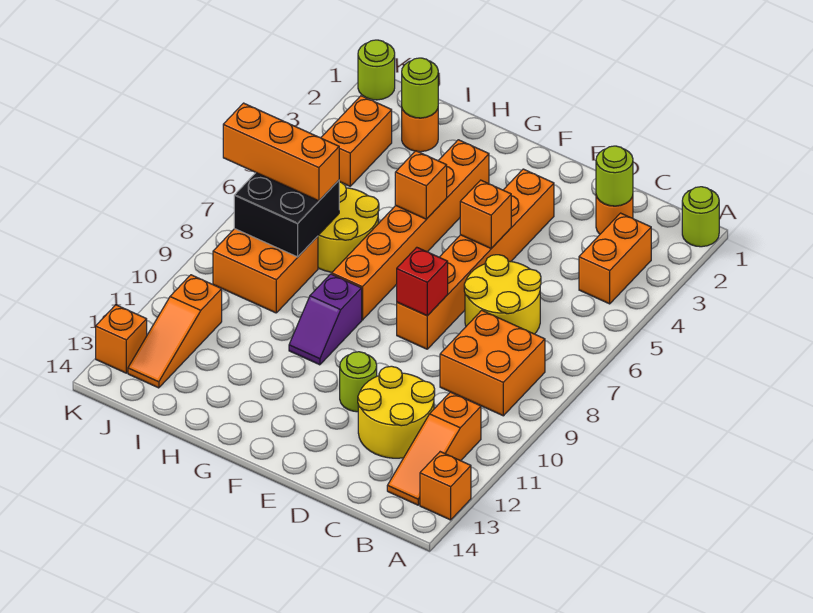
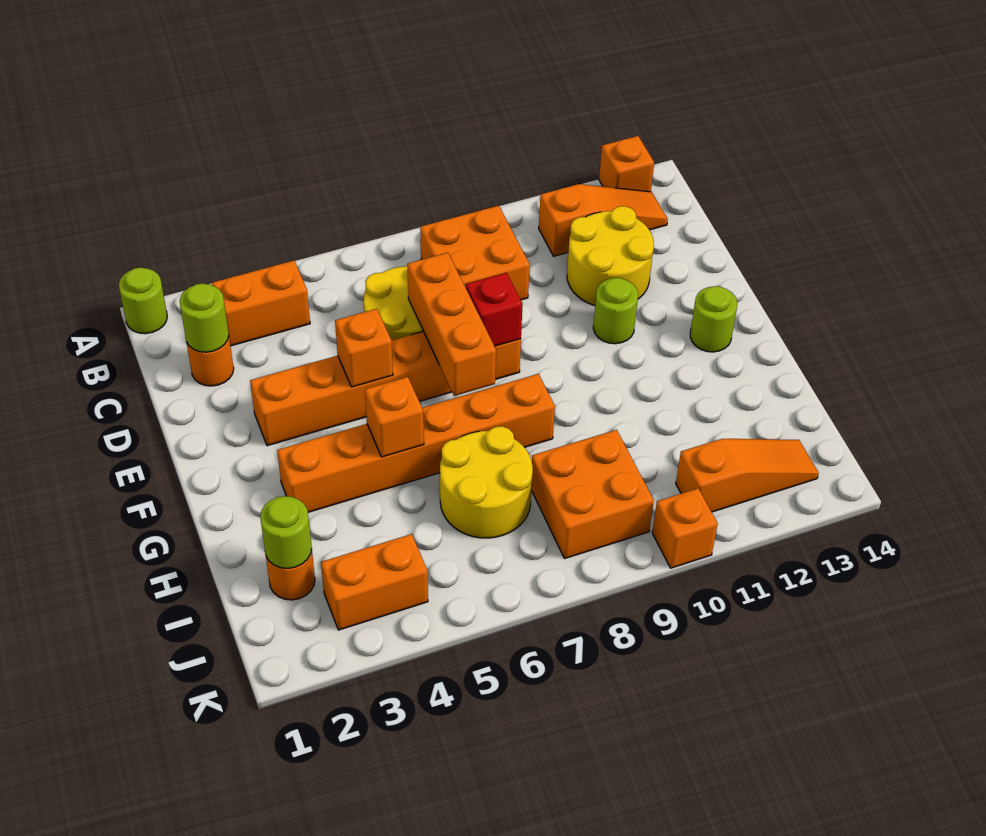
purple slope G9:G10 level 1 top 9 -> none
black brick I7:J8 level 2 -> none
orange brick I7:K7 level 3 -> orange brick D7:F7 level 2
lime round brick K1 level 1 -> lime round brick F13 level 1
orange brick K13 level 1 -> orange brick K10 level 1

